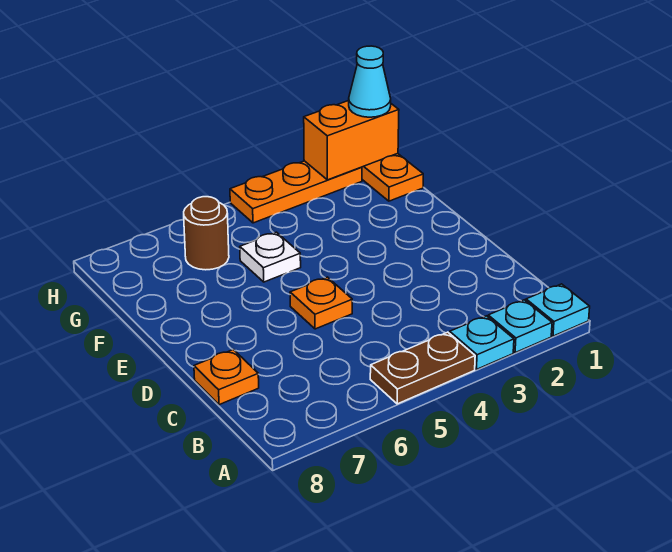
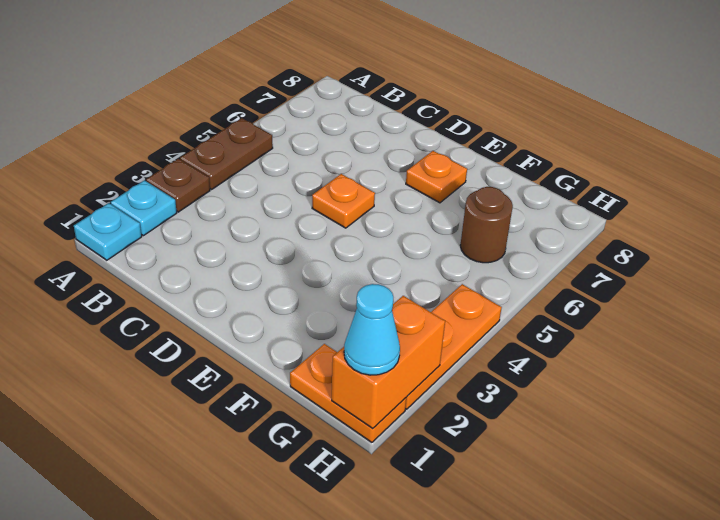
cyan plate A3 level 1 -> brown plate A3 level 1
orange plate C8 level 1 -> orange plate E7 level 1
white plate F5 level 1 -> none

